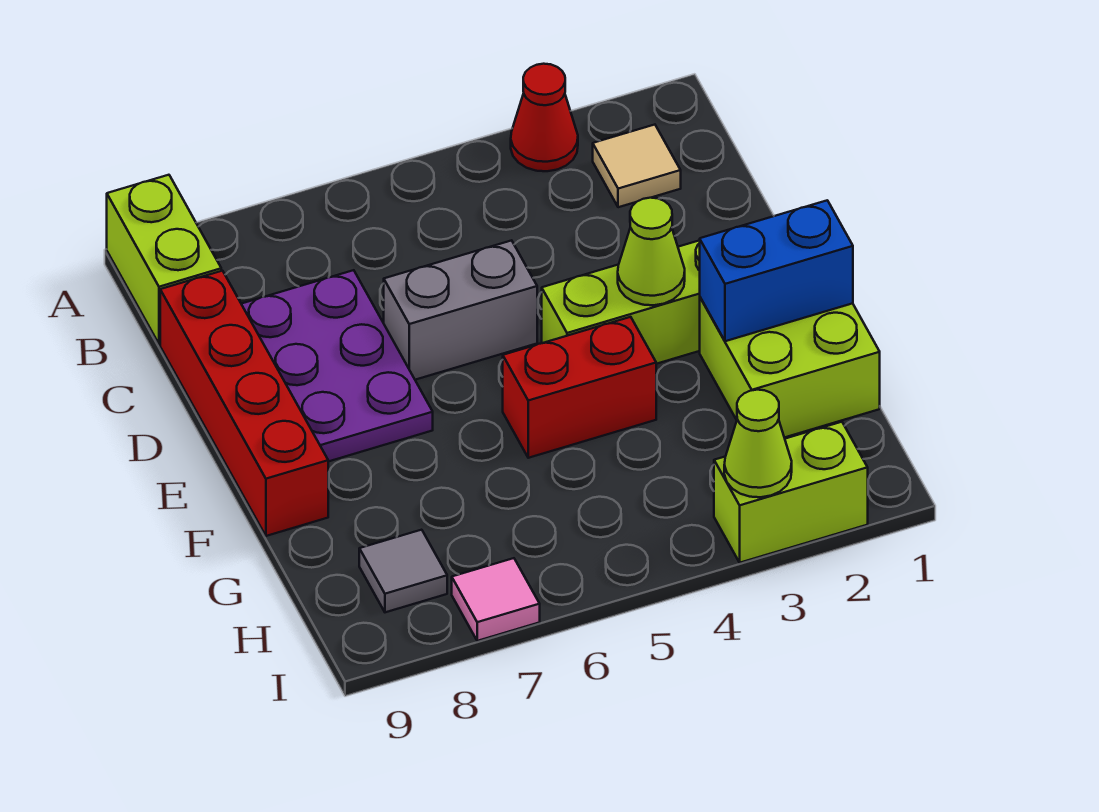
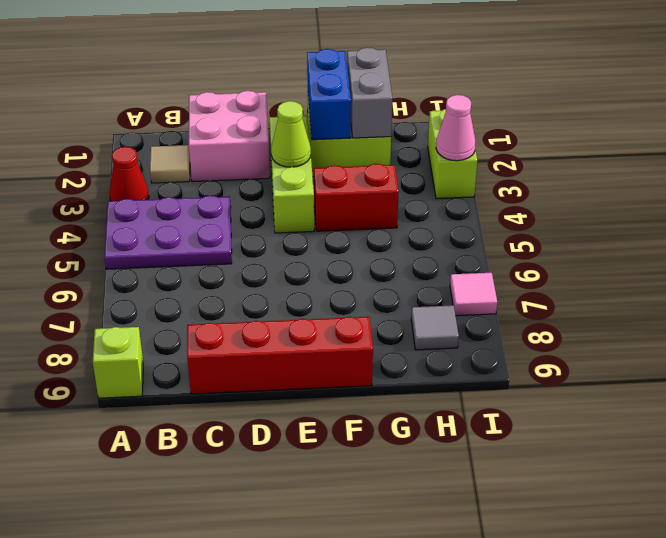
lime brick A9:B9 level 1 -> lime brick A9 level 1
none -> pink brick C1:D2 level 1
purple plate C7:E8 level 1 -> purple plate A4:C5 level 1
grey brick D5:D6 level 1 -> grey brick G1:G2 level 2
red brick F4:F5 level 1 -> red brick F4:G4 level 1
lime cone I3 level 2 -> pink cone I3 level 2

